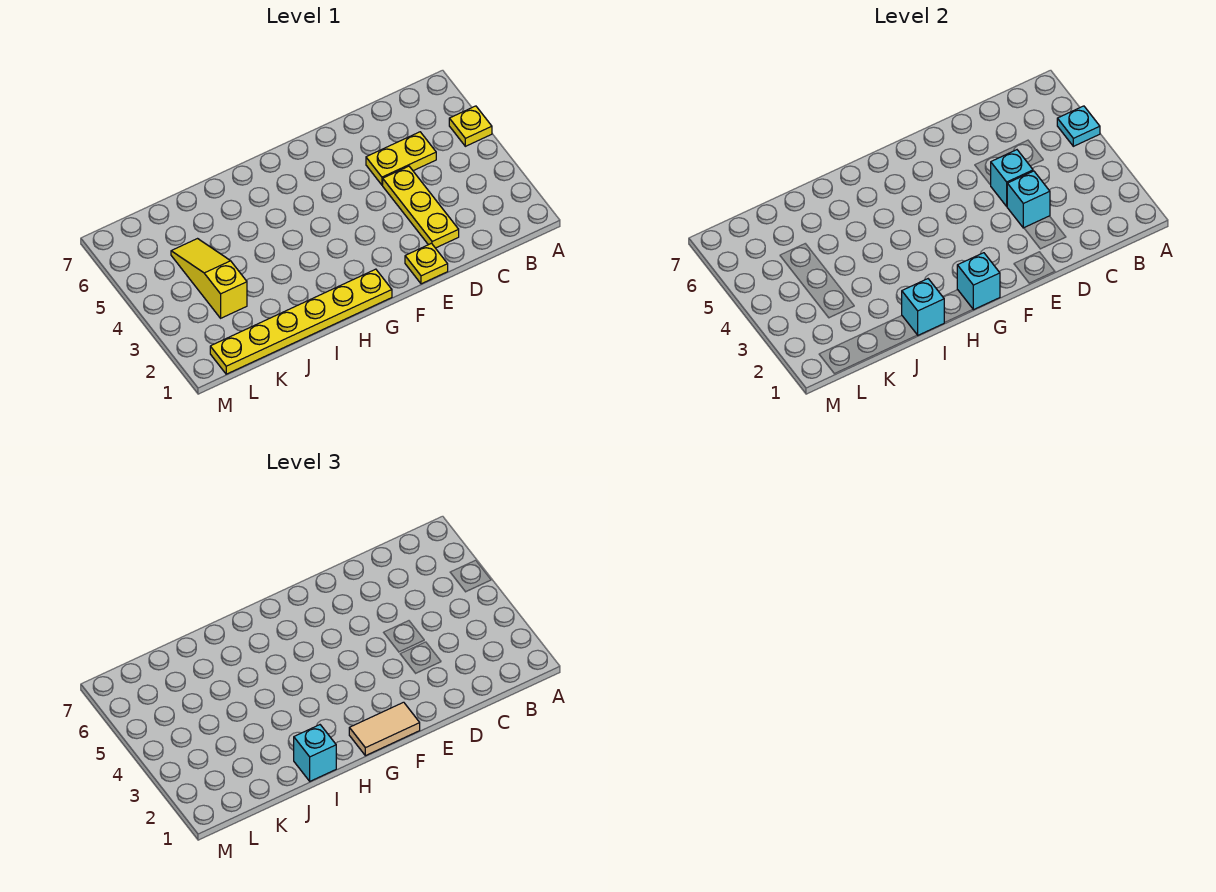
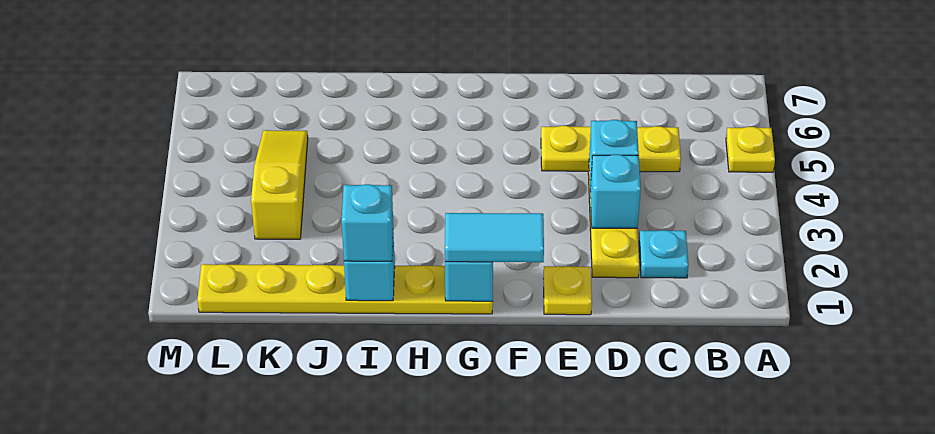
cyan plate A5 level 2 -> cyan plate C2 level 1
yellow plate C5:D5 level 1 -> yellow plate C5:E5 level 1
tan tile F1:G1 level 3 -> cyan tile F1:G1 level 3

